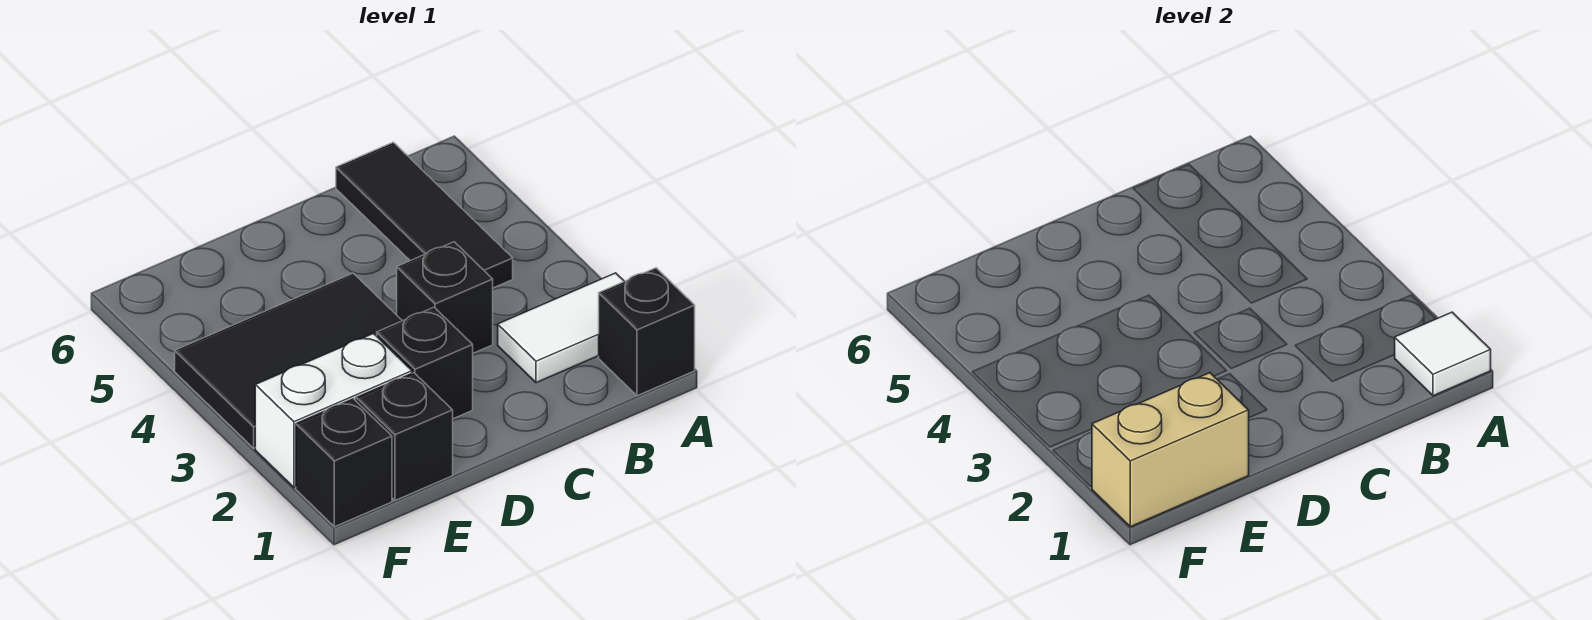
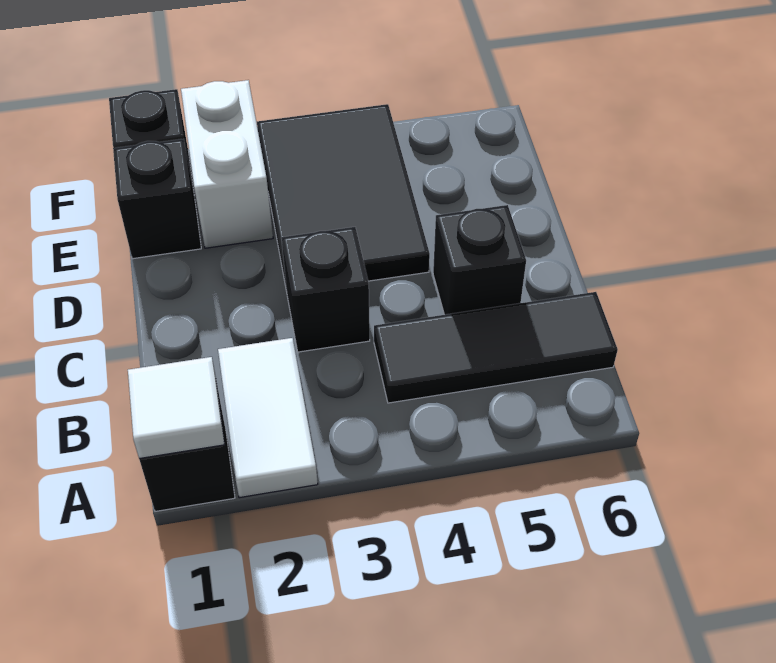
black brick D2 level 1 -> black brick C5 level 1
tan brick E1:F1 level 2 -> none

